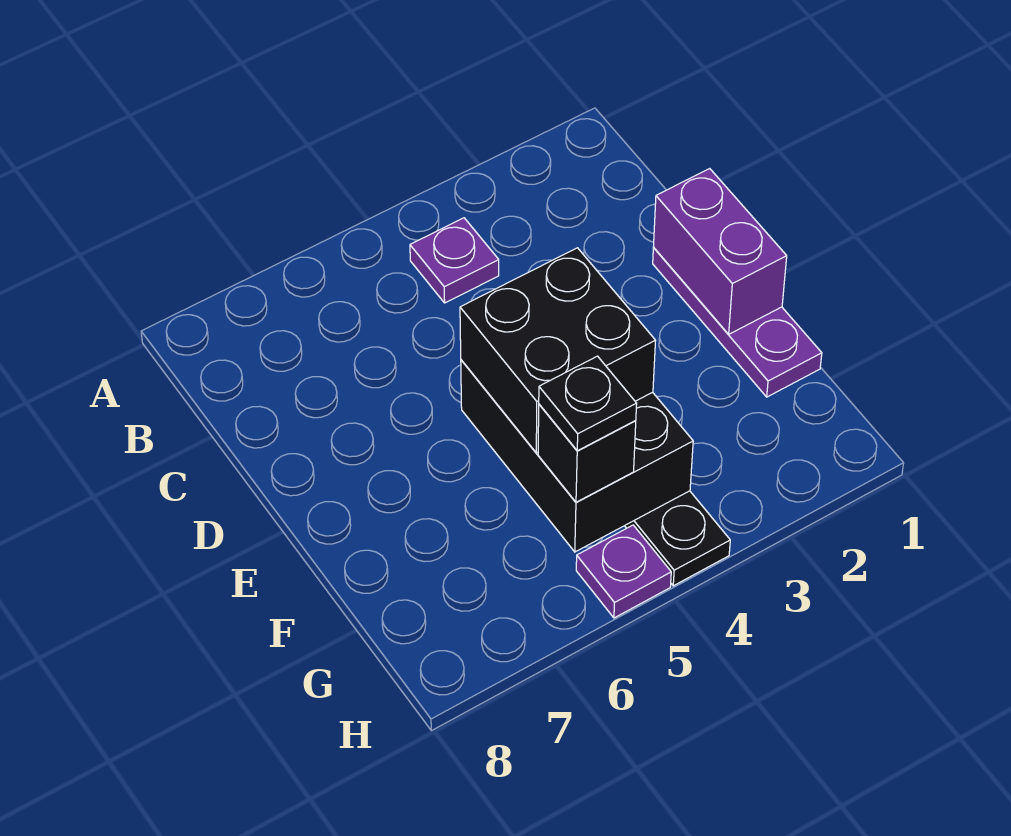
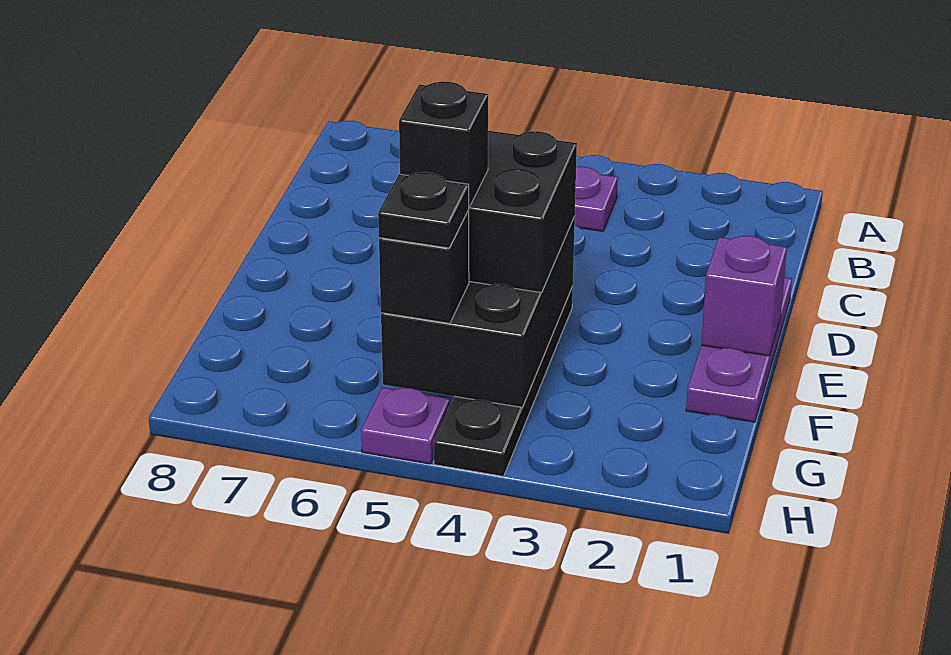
purple brick D1:E1 level 2 -> purple brick E1 level 2
none -> black brick F5 level 4

